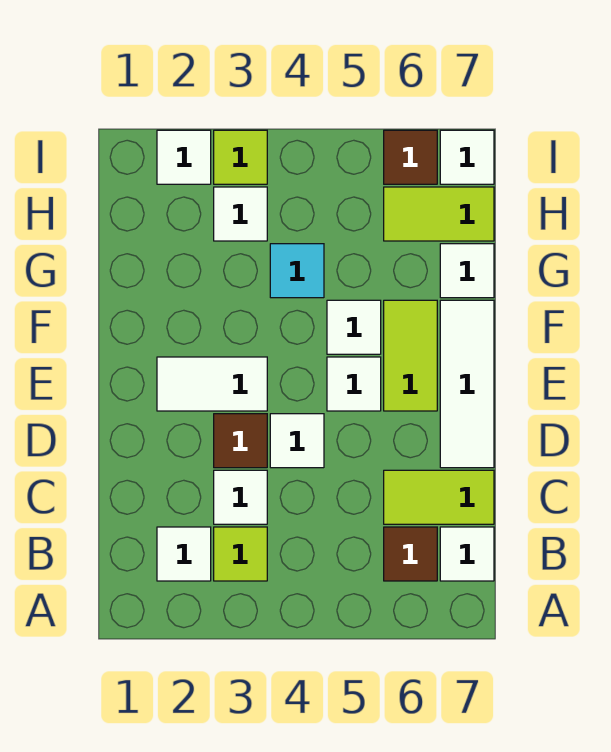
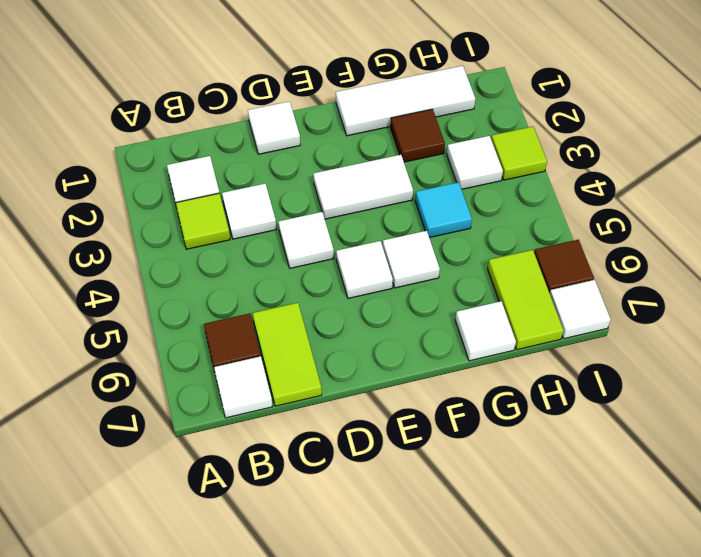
brown tile D3 level 1 -> brown tile G2 level 1
white tile D7:F7 level 1 -> white tile F1:H1 level 1
white tile E2:E3 level 1 -> white tile E3:F3 level 1
lime tile E6:F6 level 1 -> none
white tile I2 level 1 -> white tile D1 level 1

